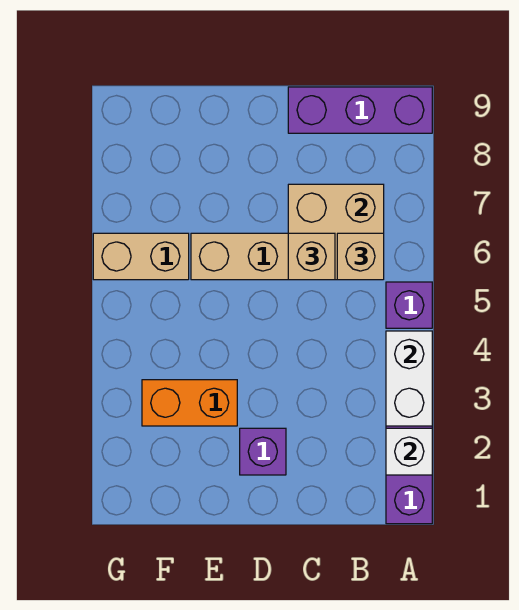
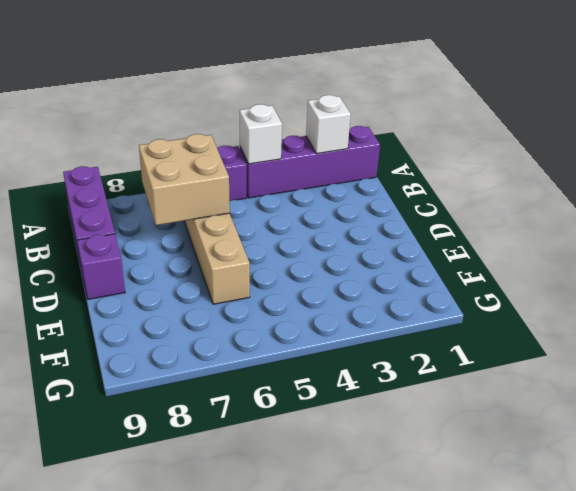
white brick A3:A4 level 2 -> white brick A4 level 2
tan brick B6 level 3 -> none
tan brick C6 level 3 -> none
purple brick D2 level 1 -> purple brick D9 level 1
orange brick E3:F3 level 1 -> none
tan brick F6:G6 level 1 -> none

